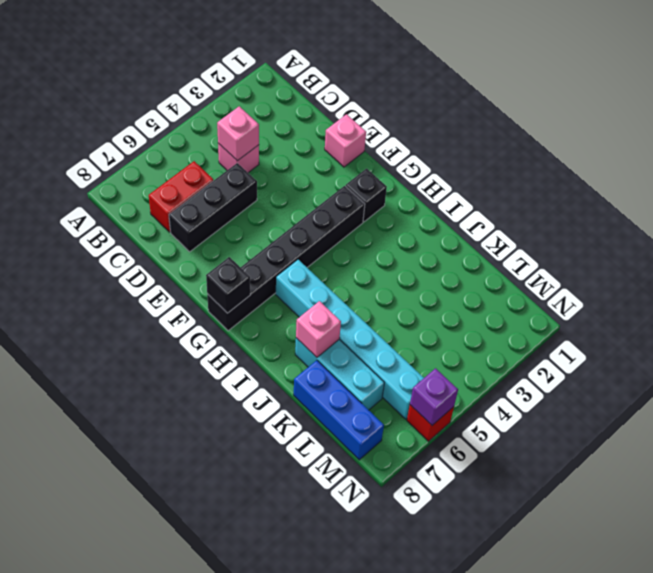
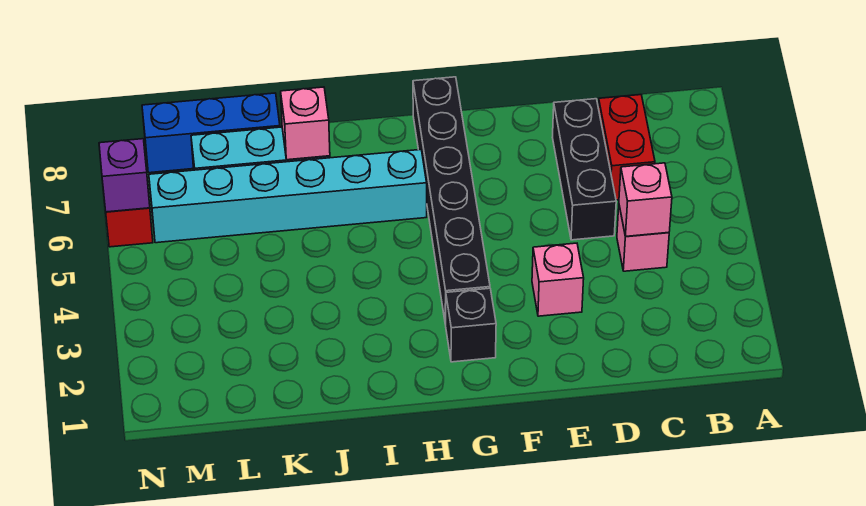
pink brick E1 level 1 -> pink brick E3 level 1
black brick G8 level 2 -> none

